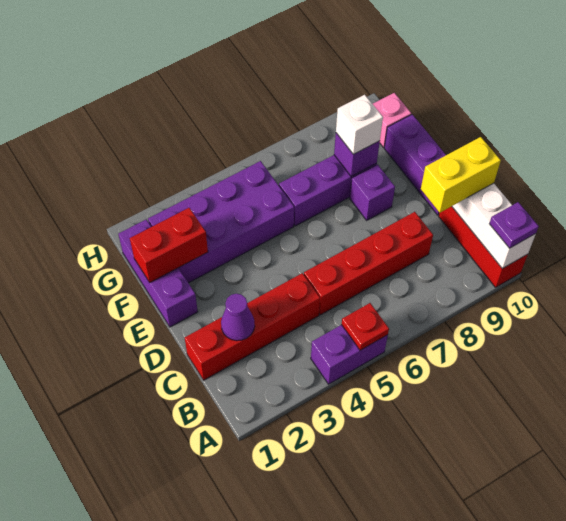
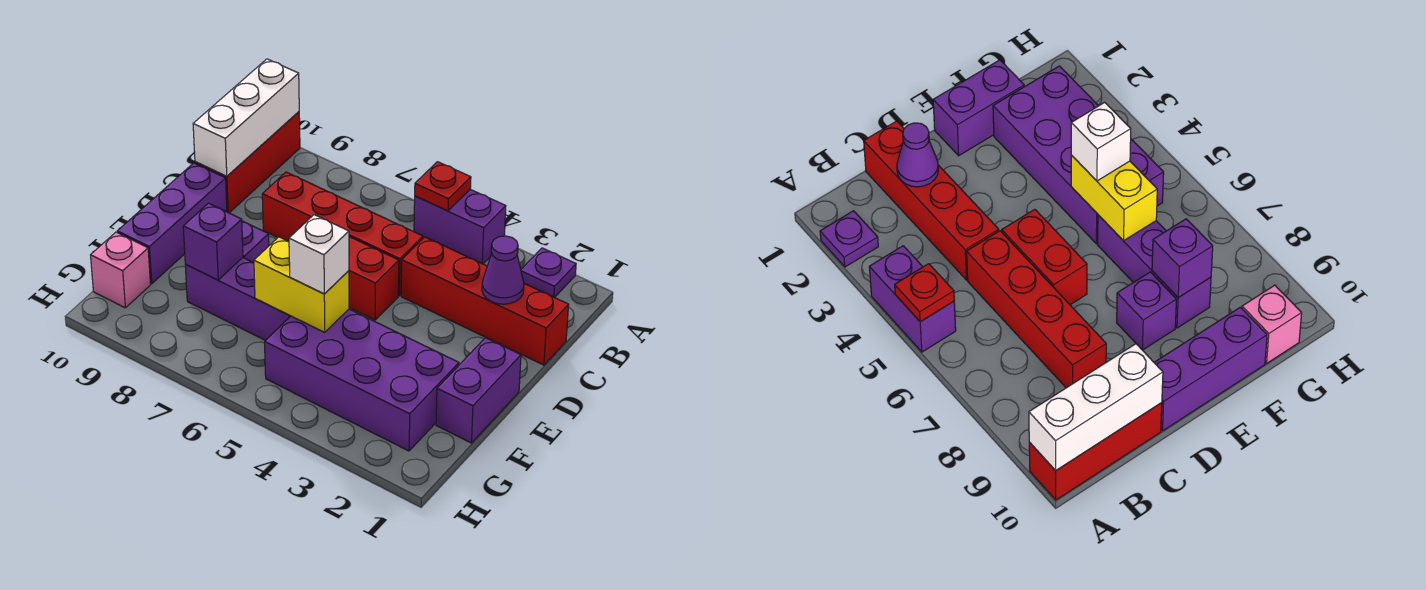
purple plate A10 level 3 -> purple plate A2 level 1
yellow brick C9:C10 level 3 -> yellow brick F5:F6 level 2
purple brick E1:G1 level 1 -> purple brick E1:F1 level 1
red brick F1:F2 level 2 -> red brick D5:D6 level 1
white brick F8 level 3 -> white brick F5 level 3

